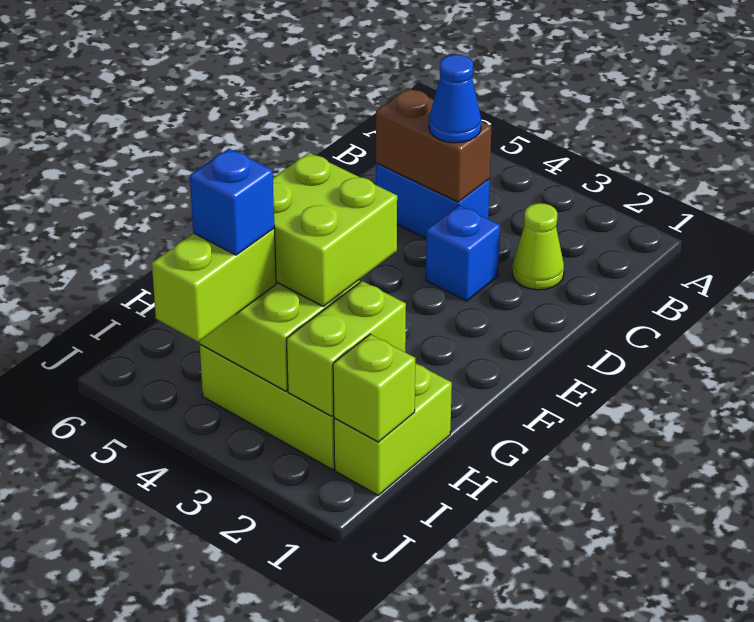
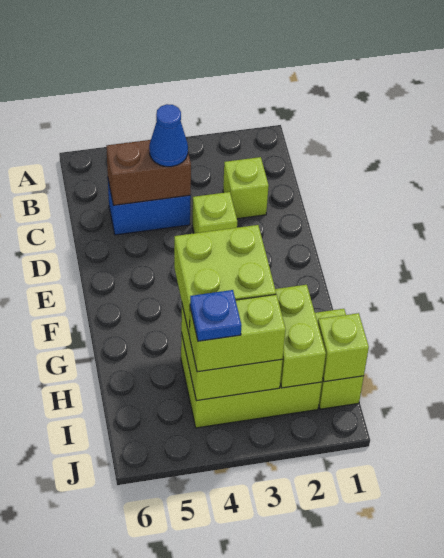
lime cone C2 level 1 -> lime brick C2 level 1
blue brick D3 level 1 -> lime brick D3 level 1
lime brick I4:J4 level 3 -> lime brick I3:I4 level 3
blue brick I4 level 4 -> blue plate I4 level 4

